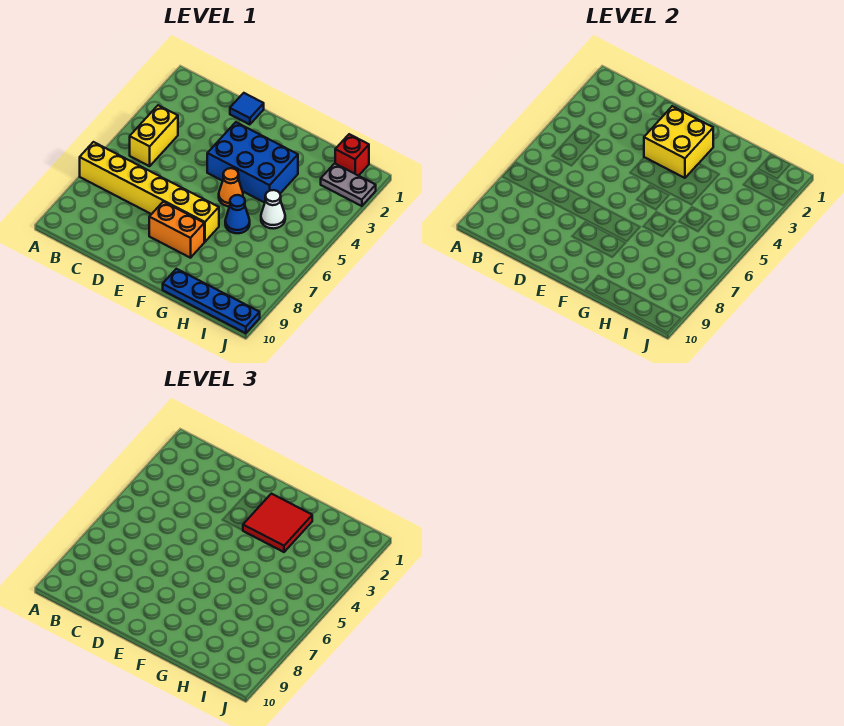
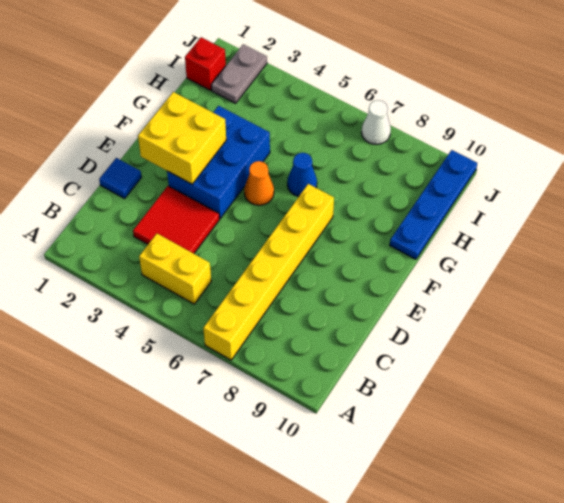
orange brick E8:F8 level 1 -> none
red tile F2:G3 level 3 -> red tile C3:D4 level 1
white cone H5 level 1 -> white cone J7 level 1

